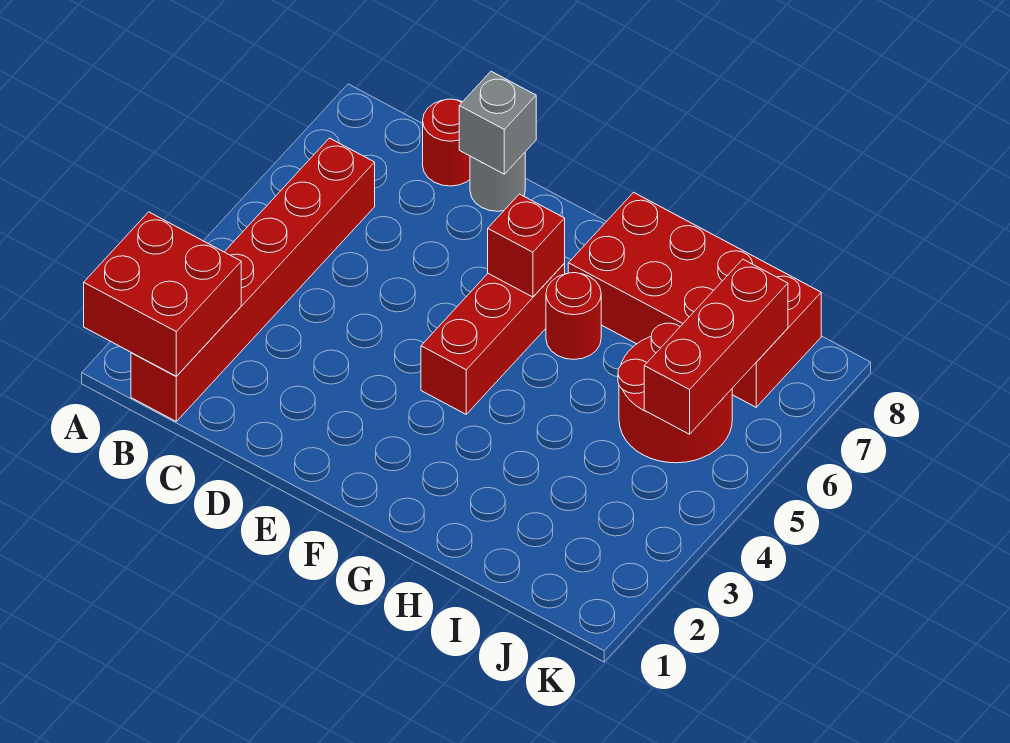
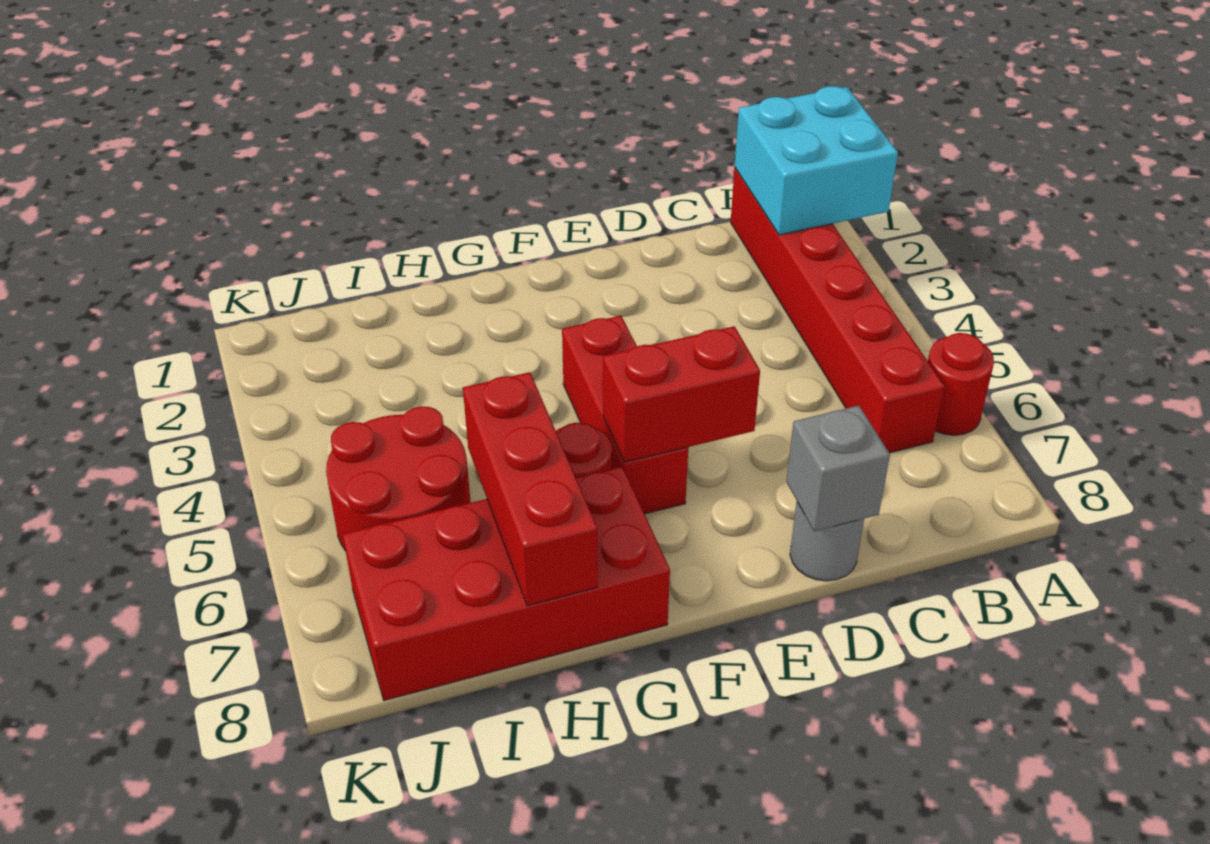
red brick A1:B2 level 2 -> cyan brick A1:B2 level 2
red round brick C8 level 1 -> red round brick A6 level 1
red brick F6 level 2 -> red brick E6:F6 level 2
red brick J5:J7 level 2 -> red brick H6:H8 level 2

